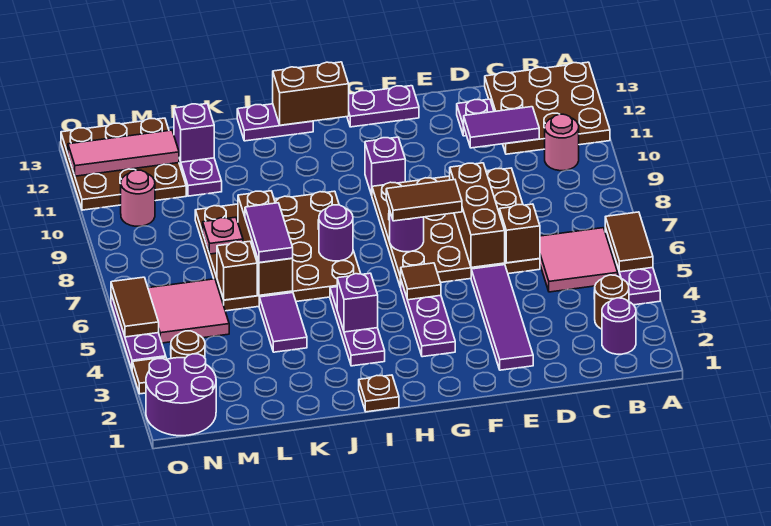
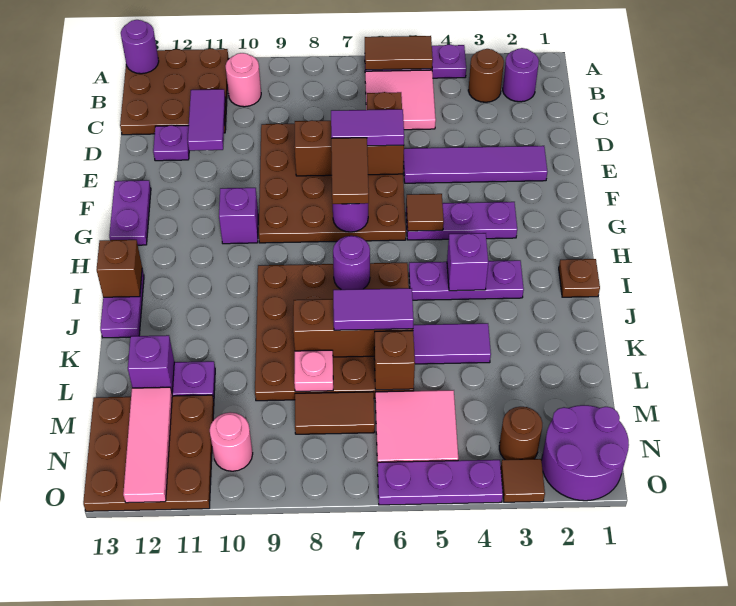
none -> purple round brick A13 level 2
none -> purple tile E6:E7 level 3
brown brick H13:I13 level 2 -> brown brick I13 level 2
brown tile O5:O6 level 2 -> brown tile M7:M8 level 1

